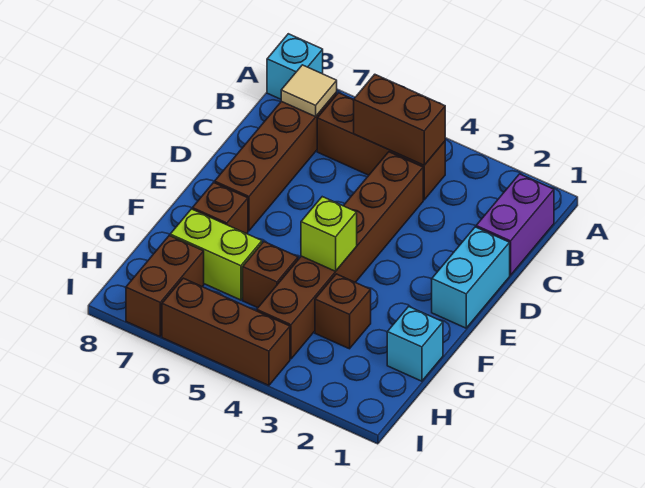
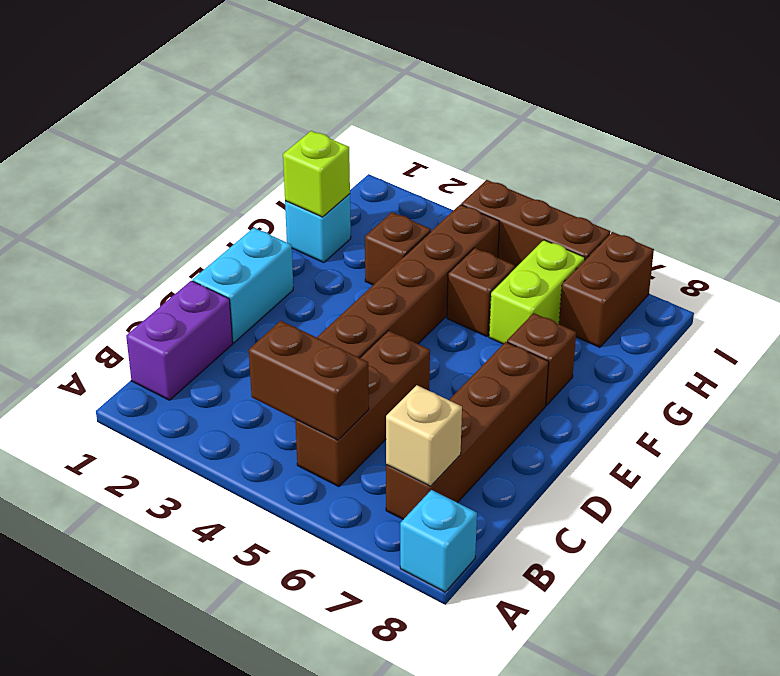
brown brick B4:B6 level 1 -> brown brick B5:D5 level 1
tan tile B7 level 2 -> tan brick B7 level 2
lime brick F4 level 2 -> lime brick G1 level 2
lime brick G6:G7 level 1 -> lime brick G6:H6 level 1

